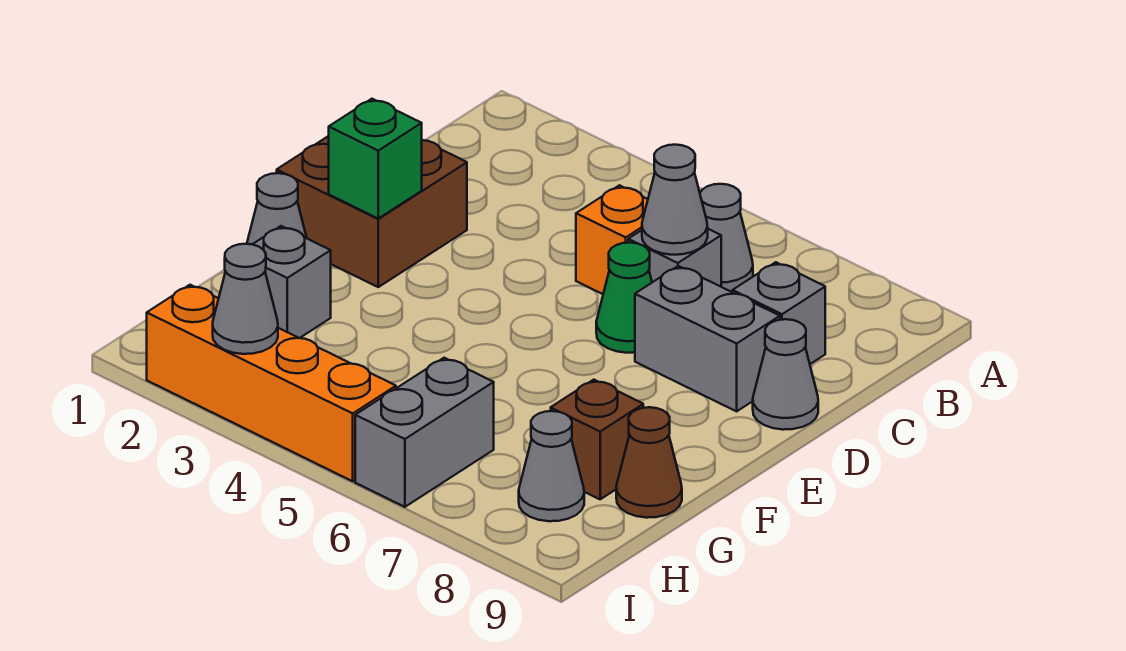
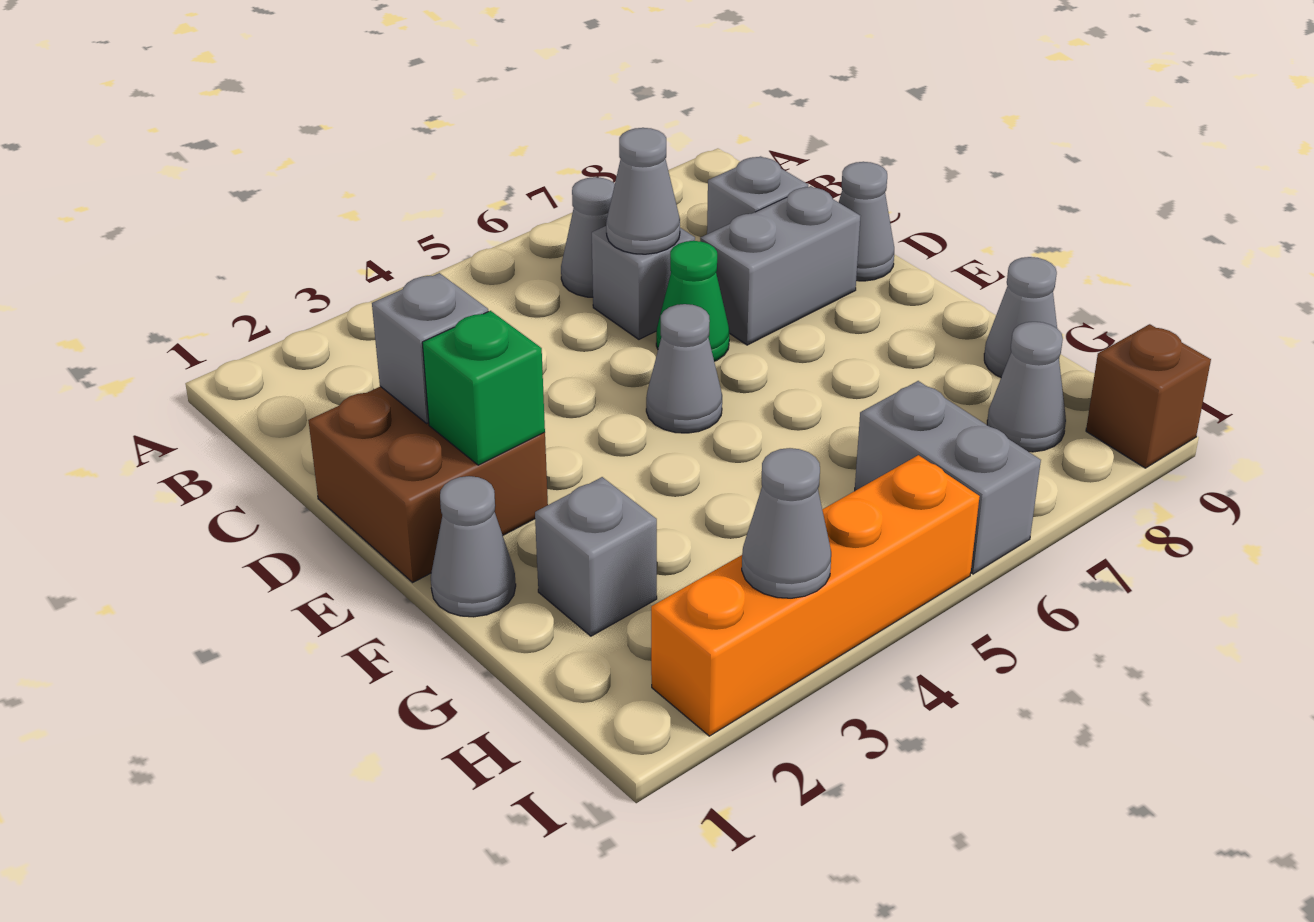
orange brick C5 level 1 -> none
none -> grey brick D2 level 2
none -> grey cone E5 level 1
brown brick G8 level 1 -> brown brick I9 level 1
brown cone G9 level 1 -> grey cone G9 level 1

